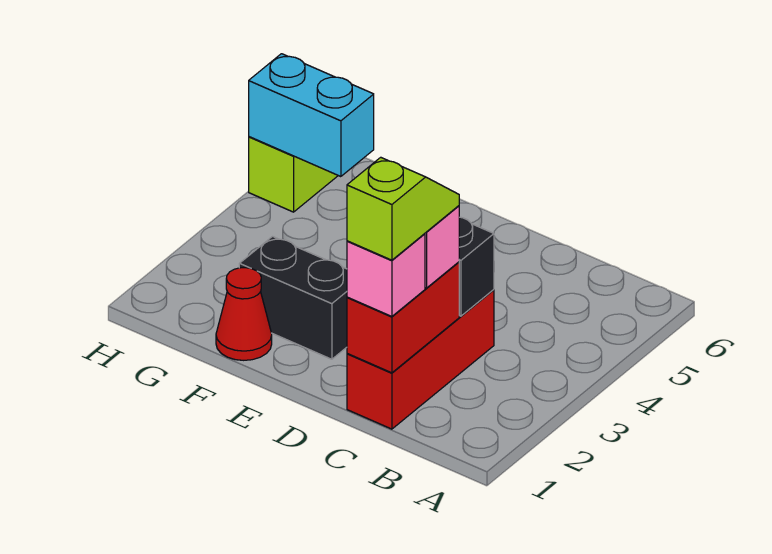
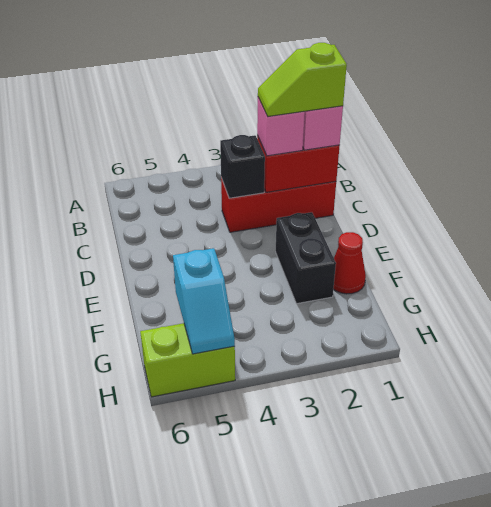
cyan brick G5:H5 level 2 -> cyan slope G5:H5 level 2 top G

